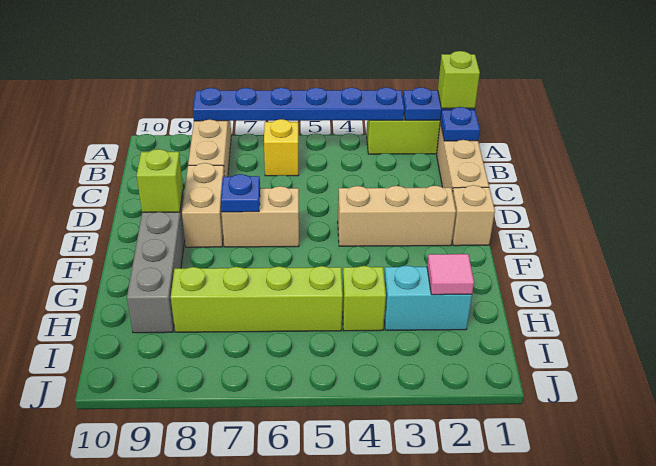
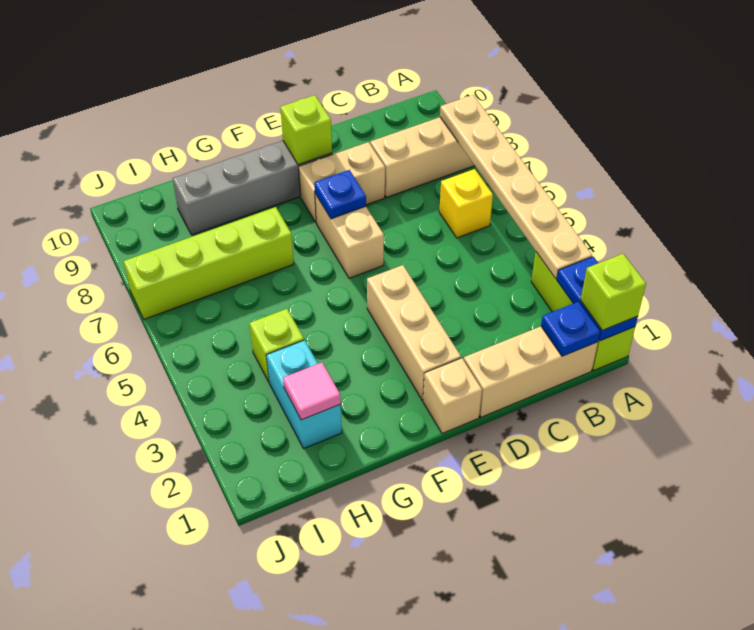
blue plate A3:A8 level 2 -> tan plate A3:A8 level 2
lime brick H5:H8 level 1 -> lime brick G7:J7 level 1

